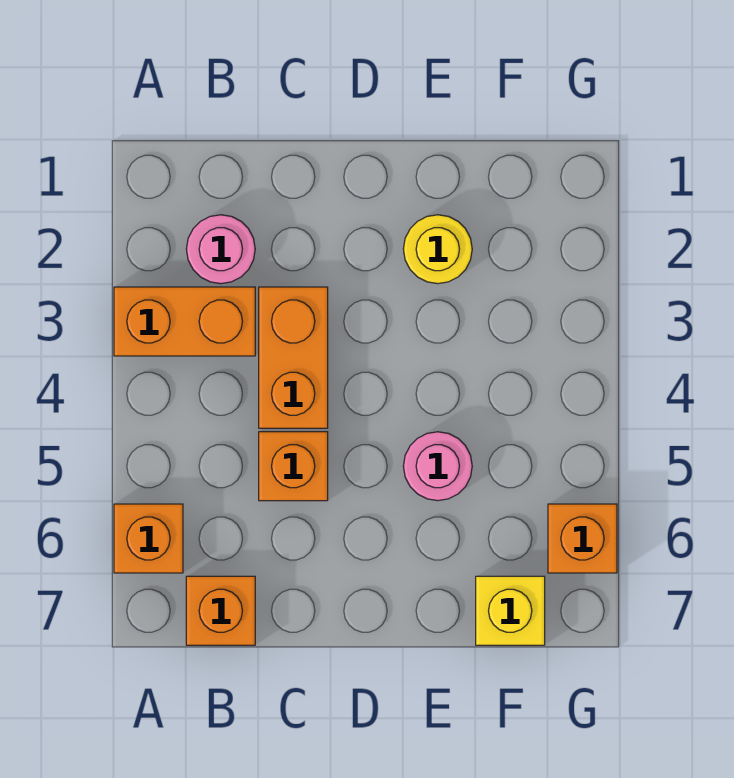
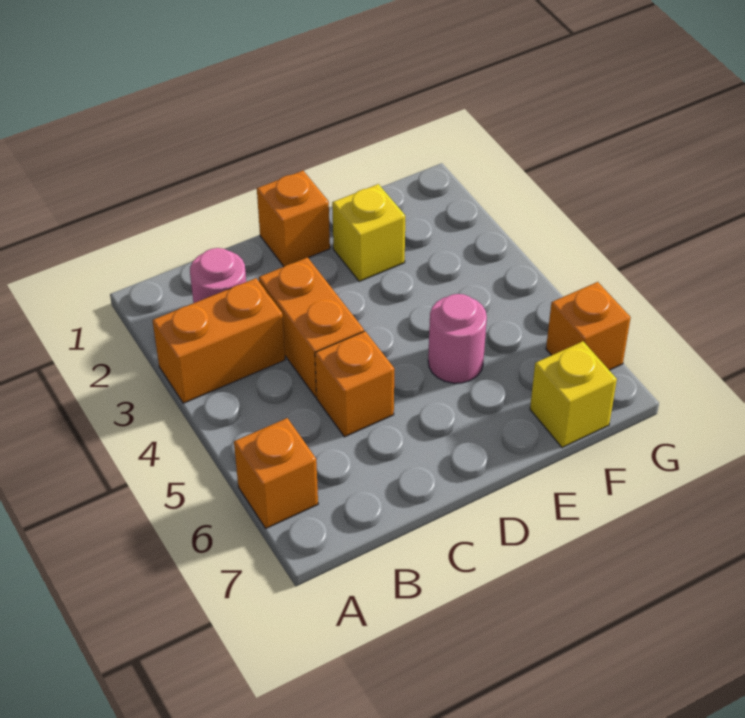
orange brick B7 level 1 -> orange brick D1 level 1
yellow round brick E2 level 1 -> yellow brick E2 level 1

